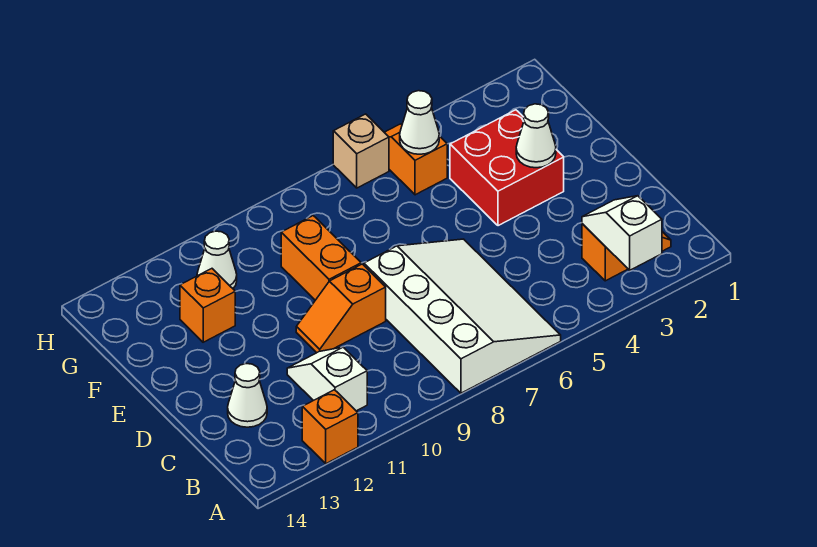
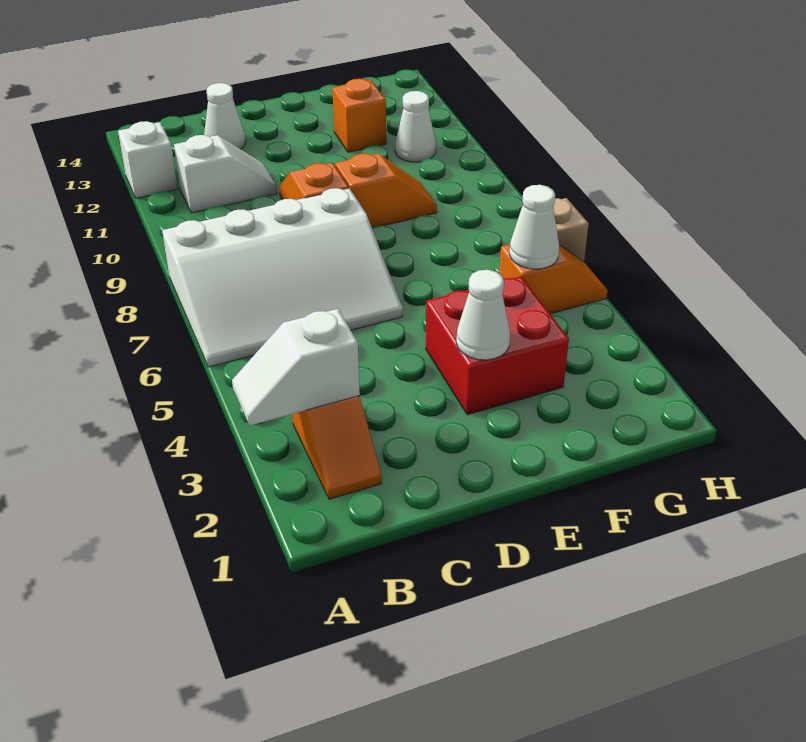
white slope A3:B3 level 2 top A -> white slope A3:B3 level 2 top B
orange brick A12 level 1 -> white brick A12 level 1
orange brick E9:F9 level 1 -> orange slope E9:F9 level 1 top E

